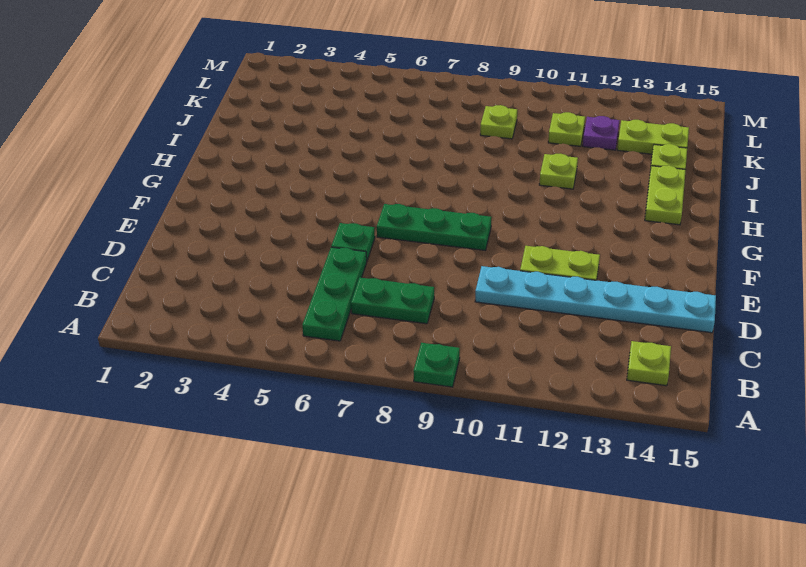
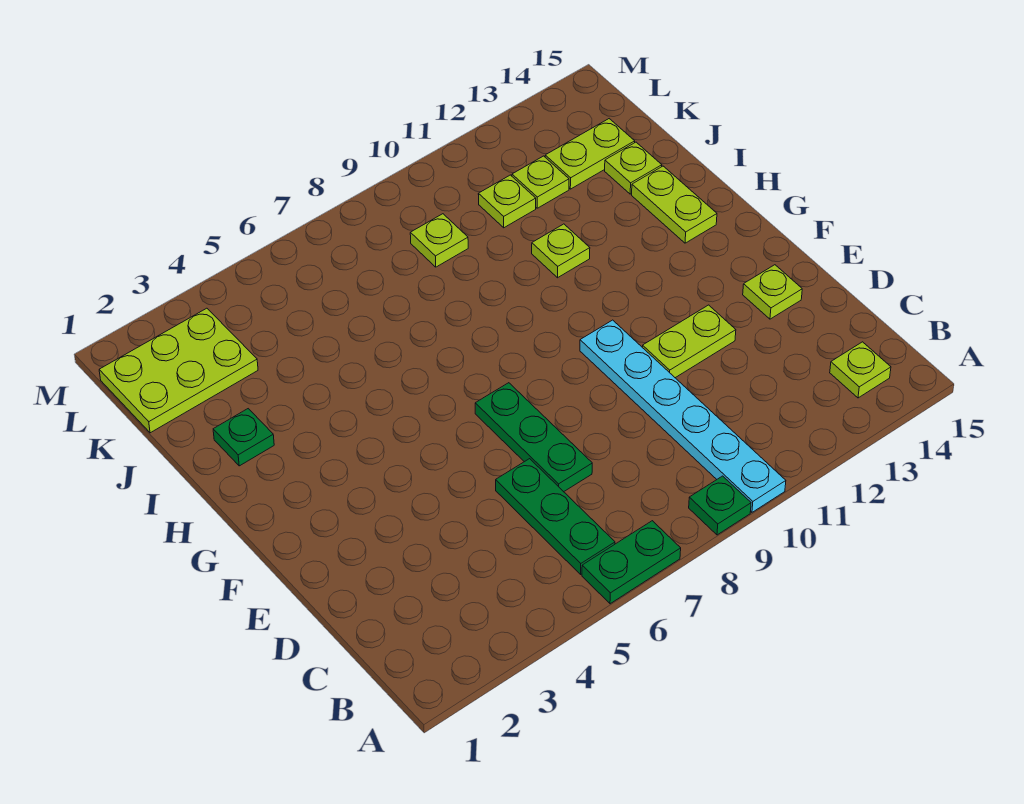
green plate C7:C8 level 1 -> green plate A6:A7 level 1
cyan plate D10:D15 level 1 -> cyan plate A10:F10 level 1
green plate E6 level 1 -> green plate I2 level 1
none -> lime plate E14 level 1
green plate F7:F9 level 1 -> green plate D7:F7 level 1
none -> lime plate K1:L3 level 1
purple plate K12 level 1 -> lime plate K12 level 1

